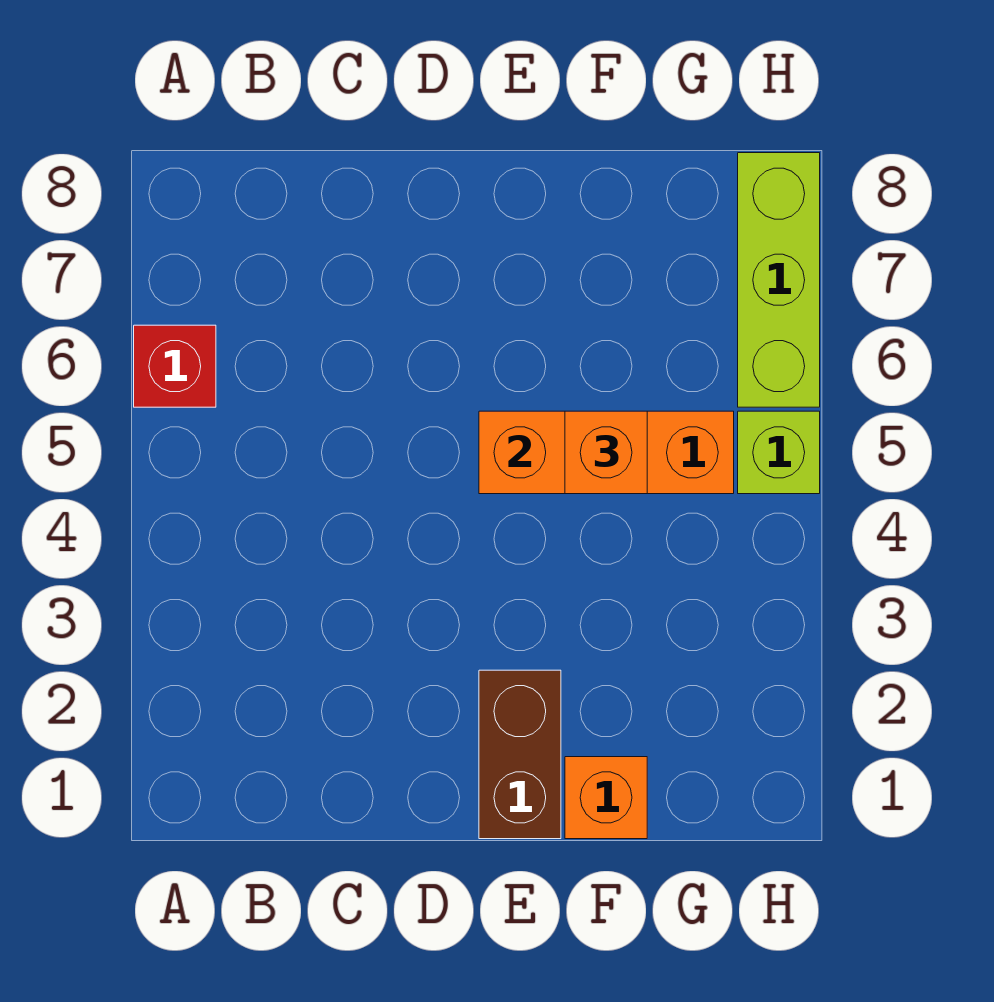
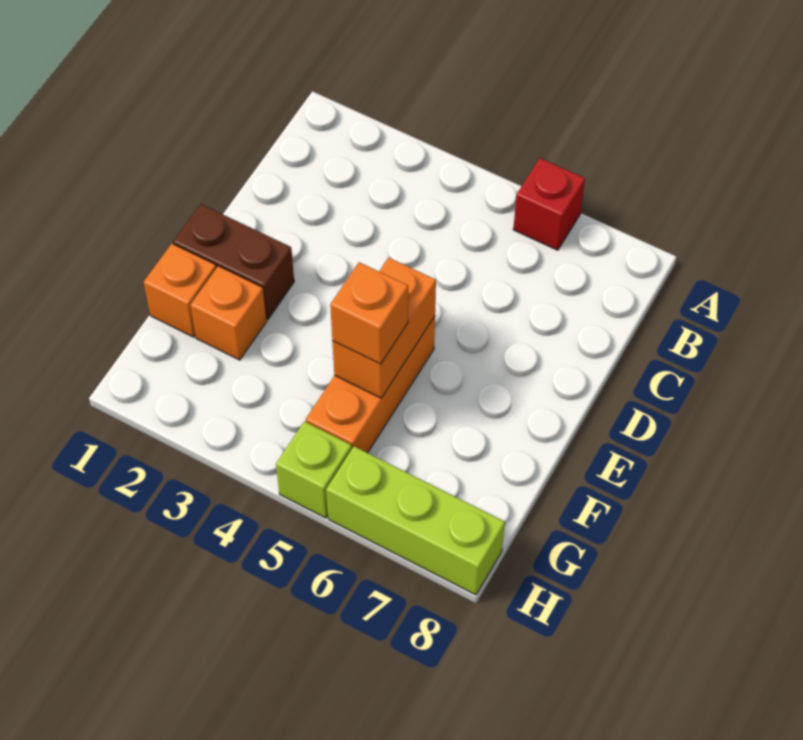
none -> orange brick F2 level 1

